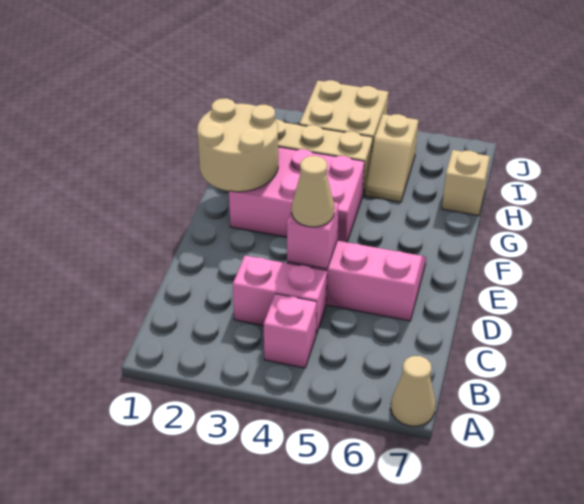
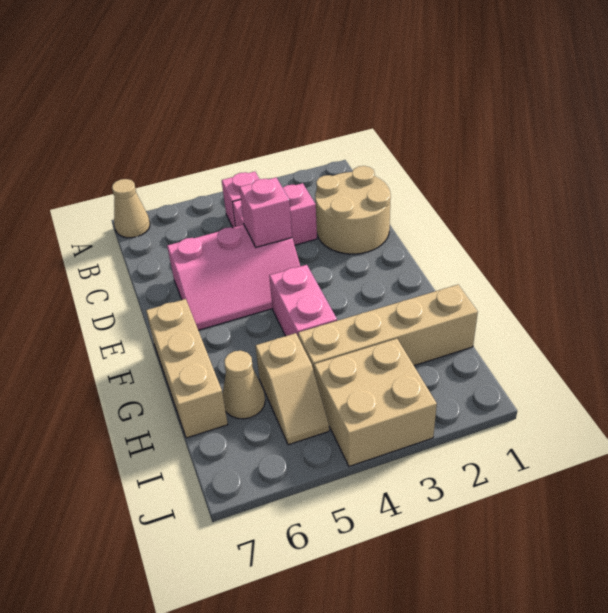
tan cone D4 level 3 -> tan cone H6 level 1
tan round brick F1:G2 level 2 -> tan round brick C1:D2 level 1
pink brick F2:G4 level 1 -> pink brick F4:G4 level 1
tan slope H5:I5 level 1 top I -> tan slope H5:I5 level 1 top H
tan brick H7 level 1 -> tan brick F7:H7 level 1

